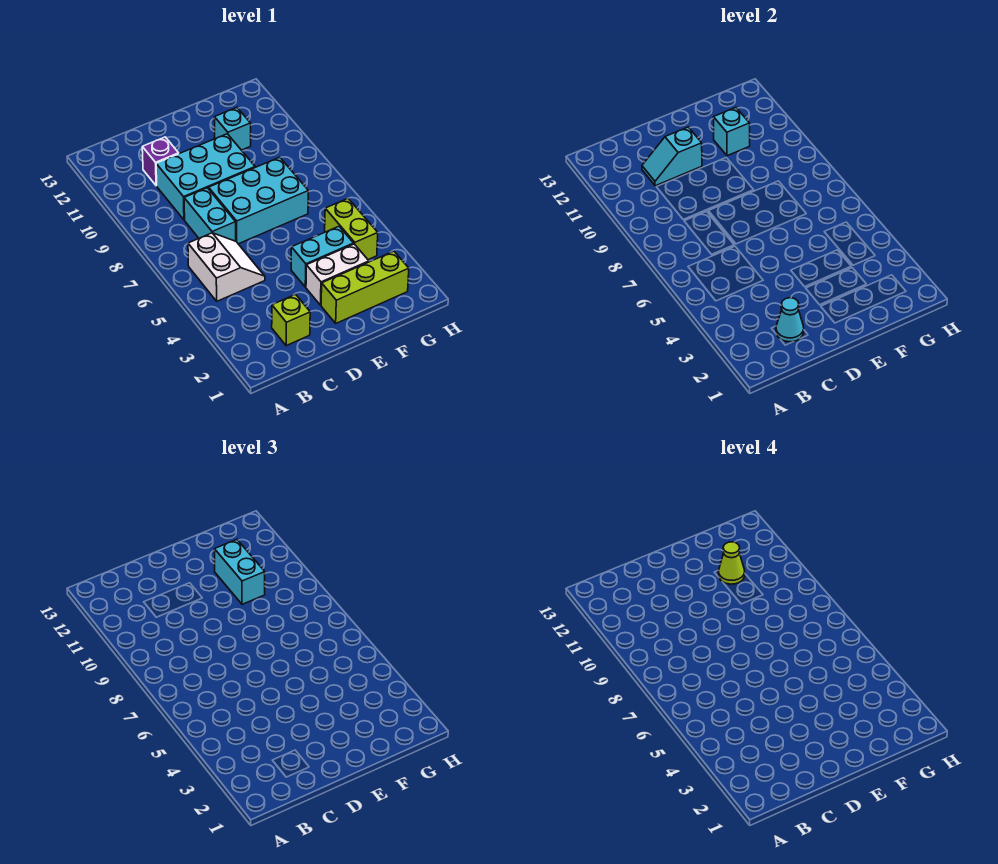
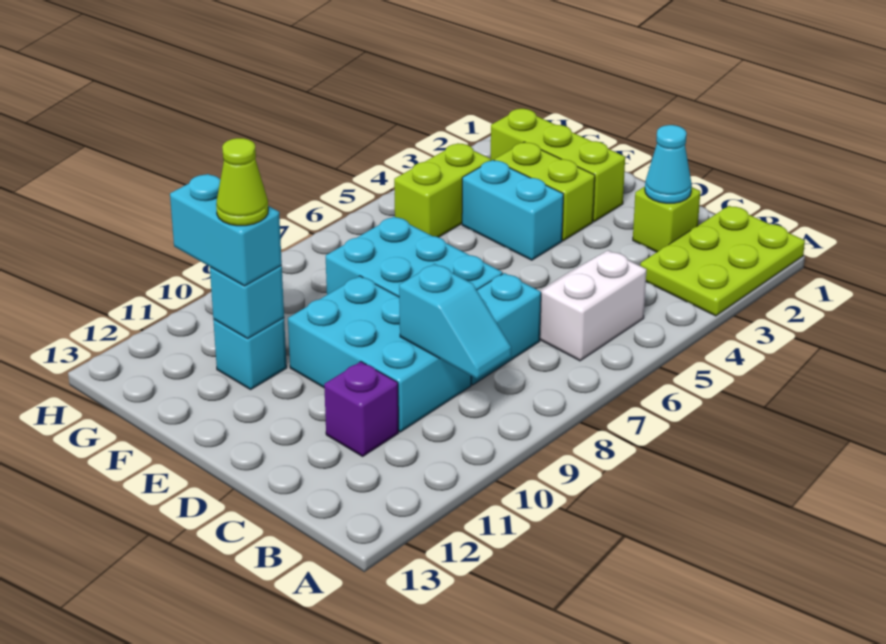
none -> lime plate A1:B3 level 1
cyan slope C11:D11 level 2 top D -> cyan slope B9:C9 level 2 top C
white brick E3:F3 level 1 -> lime brick E3:F3 level 1
cyan brick F10:F11 level 3 -> cyan brick F11:G11 level 3

